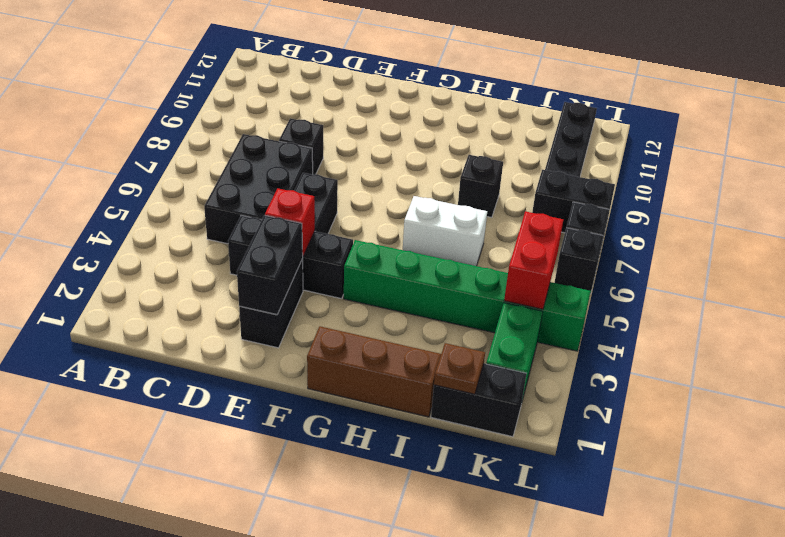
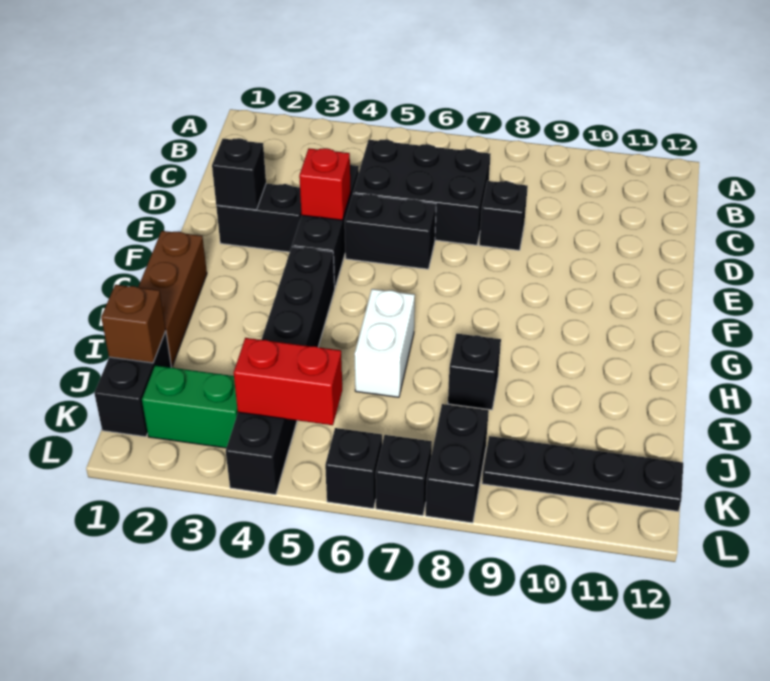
black brick E2:E3 level 2 -> black brick E2 level 2
green brick G4:L4 level 1 -> black brick G4:L4 level 1
brown plate J1 level 2 -> brown brick J1 level 2

